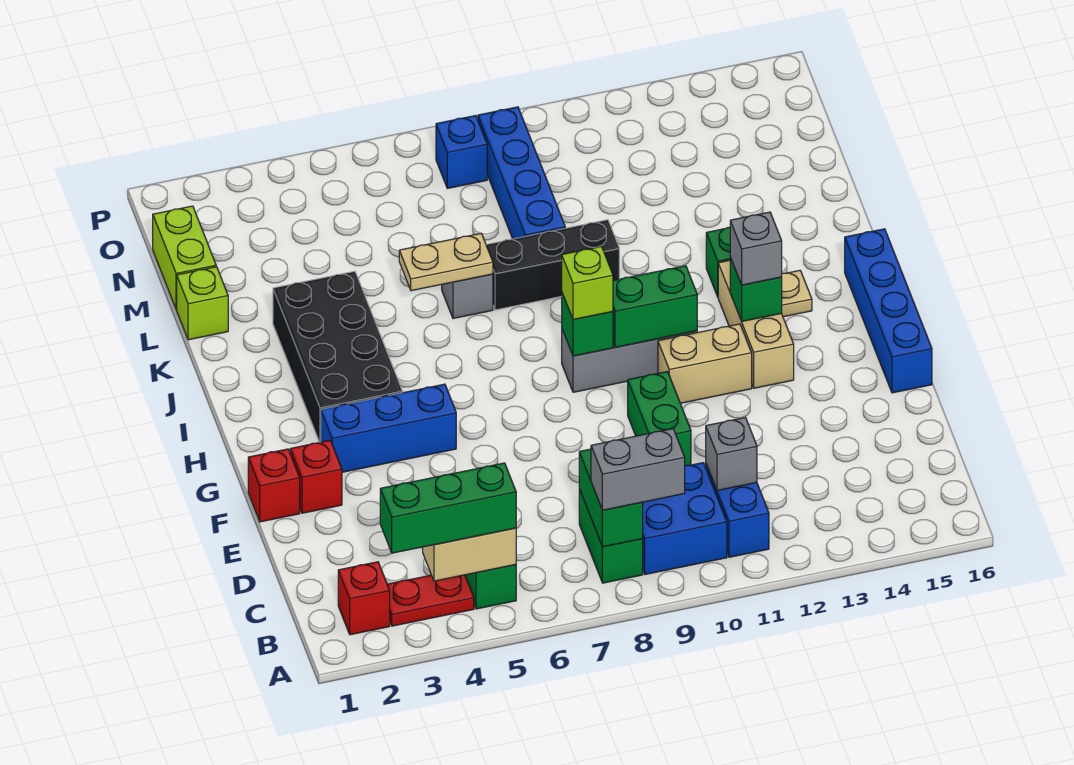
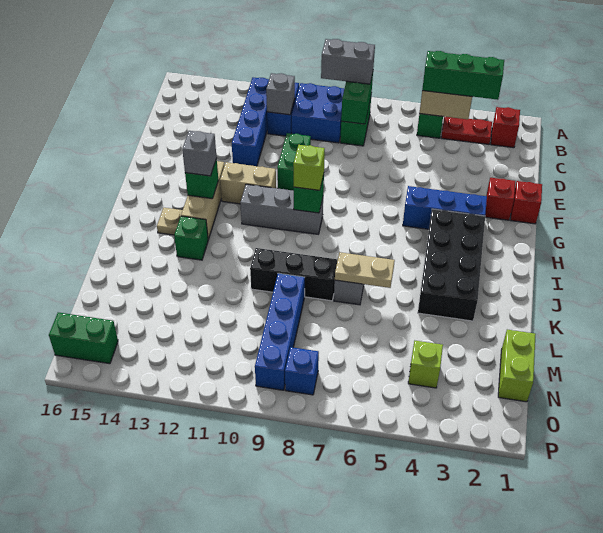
blue brick F16:I16 level 1 -> blue brick B12:E12 level 1
green brick H10:H11 level 2 -> green brick O15:O16 level 1
lime brick L1 level 1 -> lime brick N4 level 1

